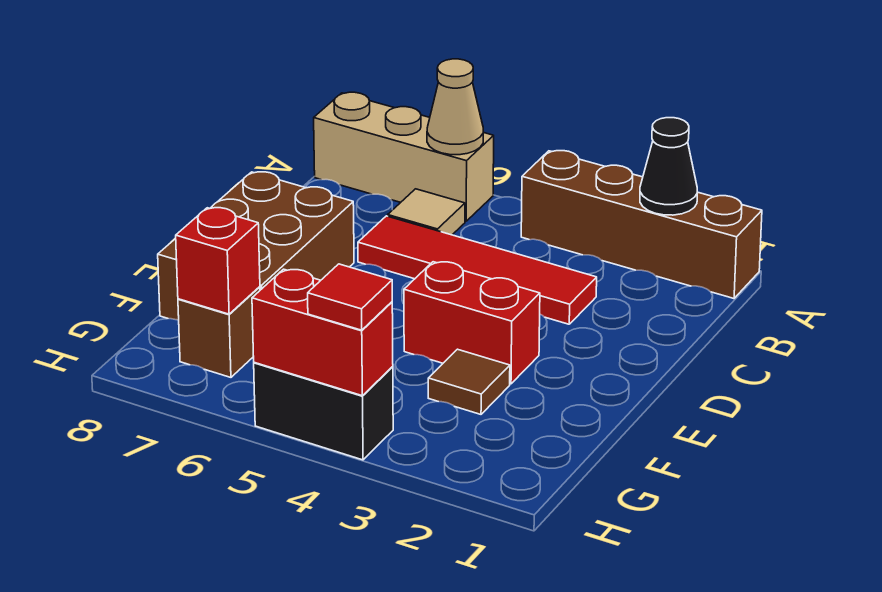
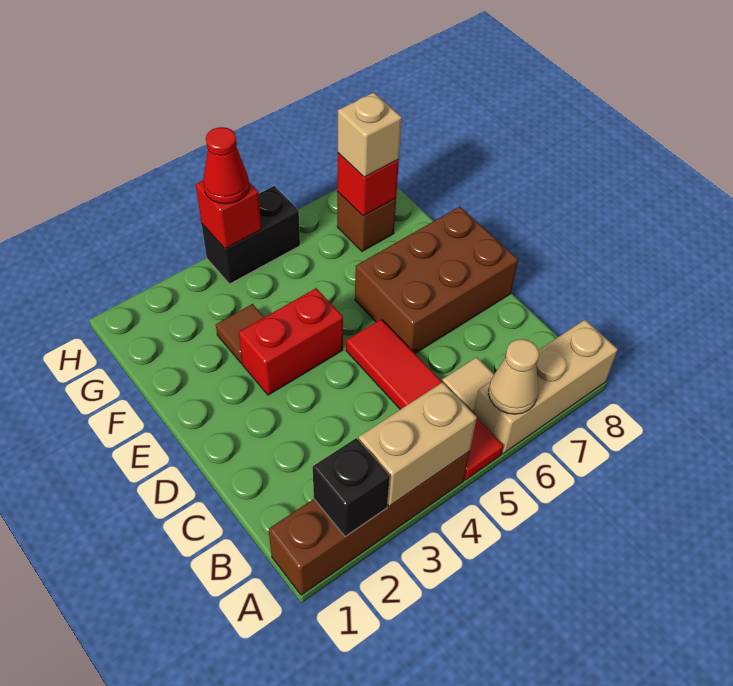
black cone A2 level 2 -> black brick A2 level 2
none -> tan brick A3:A4 level 2
red tile C3:C6 level 1 -> red tile A5:D5 level 1
brown brick D7:F8 level 1 -> brown brick D6:E8 level 1
none -> tan brick G7 level 3
red brick H4:H5 level 2 -> red brick H4 level 2
red tile H4 level 3 -> red cone H4 level 3

